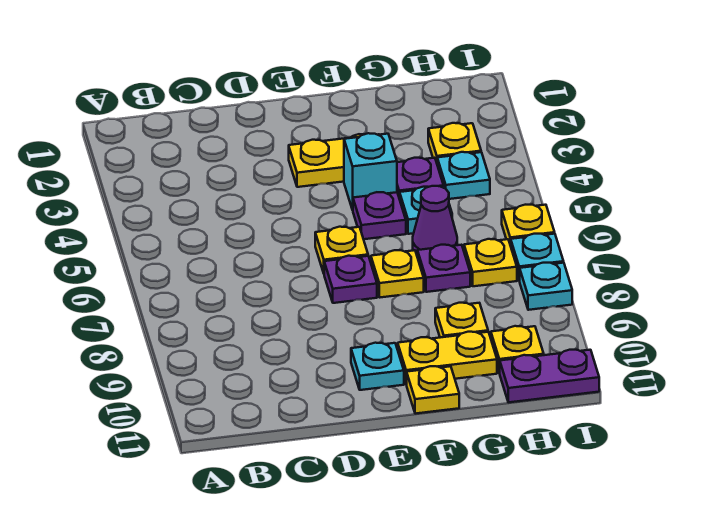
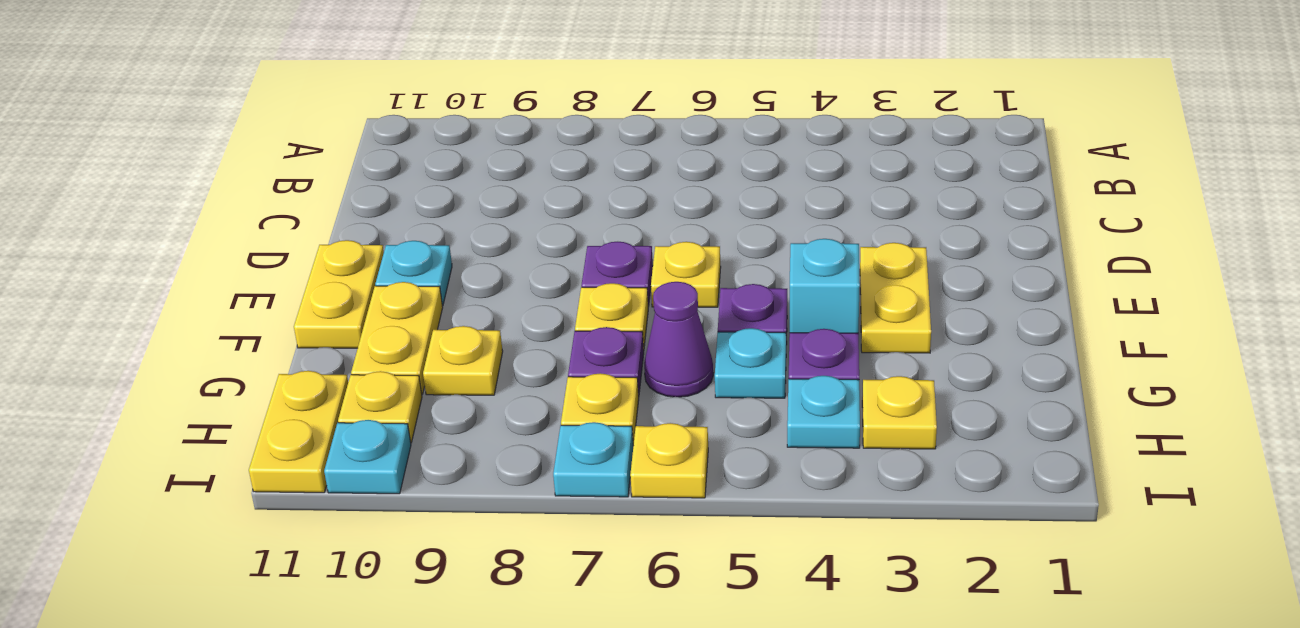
yellow plate F11 level 1 -> yellow plate E11:F11 level 1
purple plate H11:I11 level 1 -> yellow plate H11:I11 level 1
cyan plate I8 level 1 -> cyan plate I10 level 1

